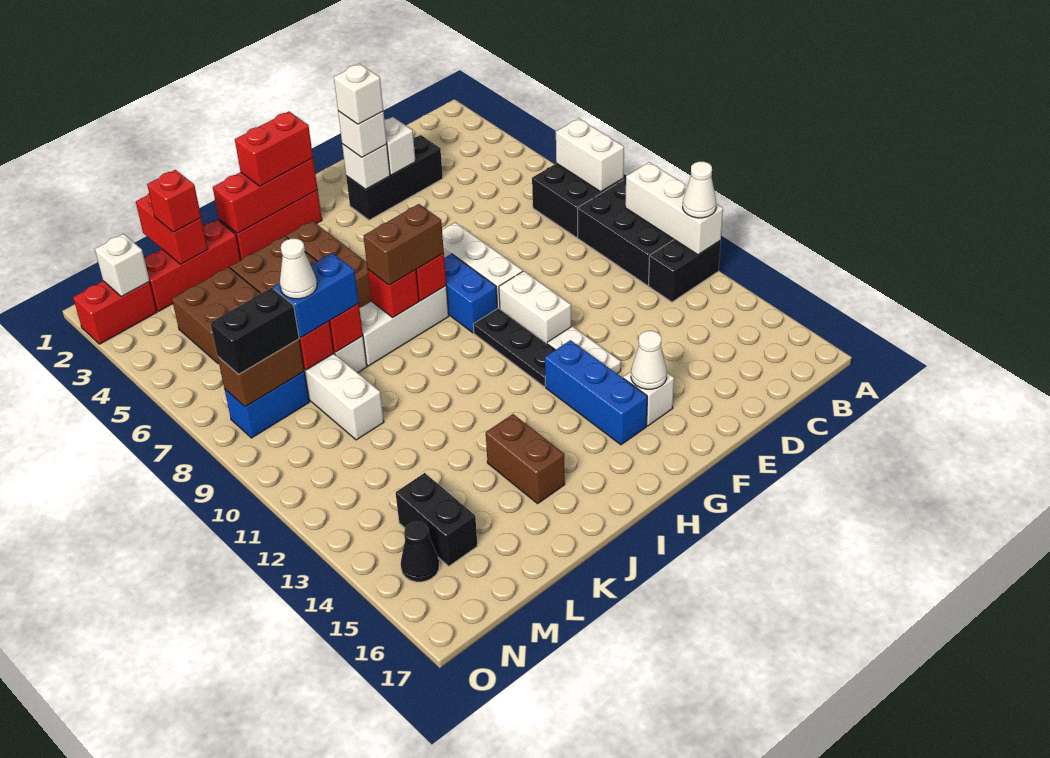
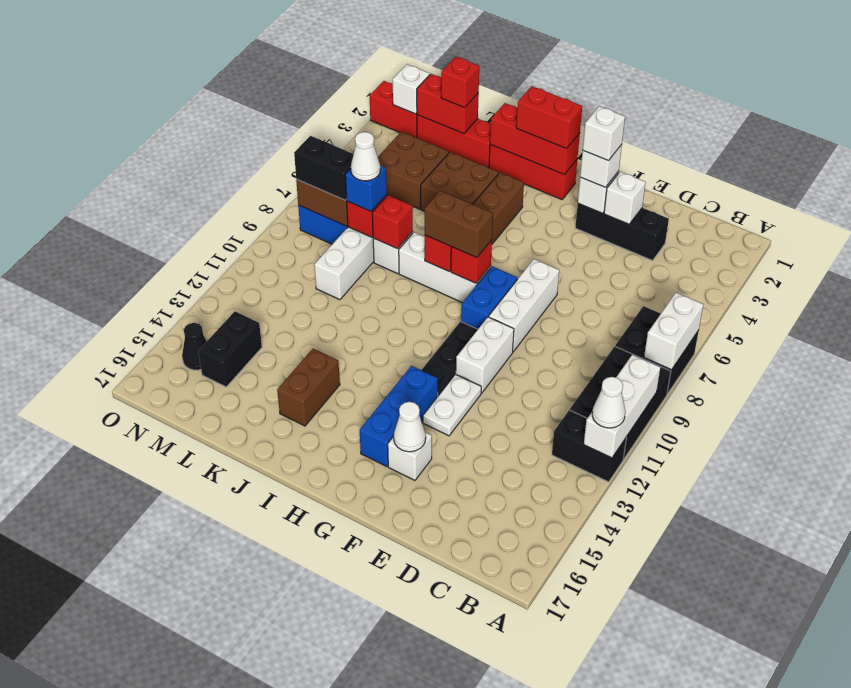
blue brick K8:L8 level 3 -> blue brick L8 level 3
red brick L1:L2 level 2 -> red brick L2:M2 level 2

